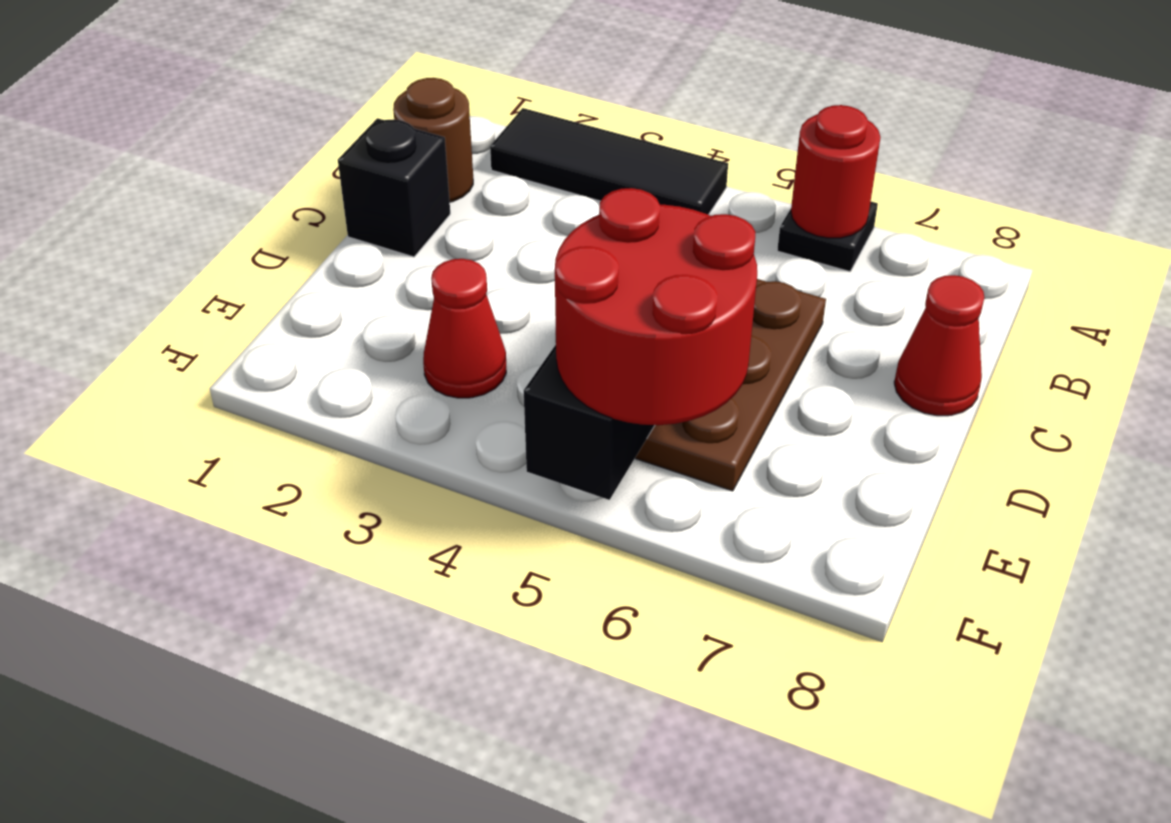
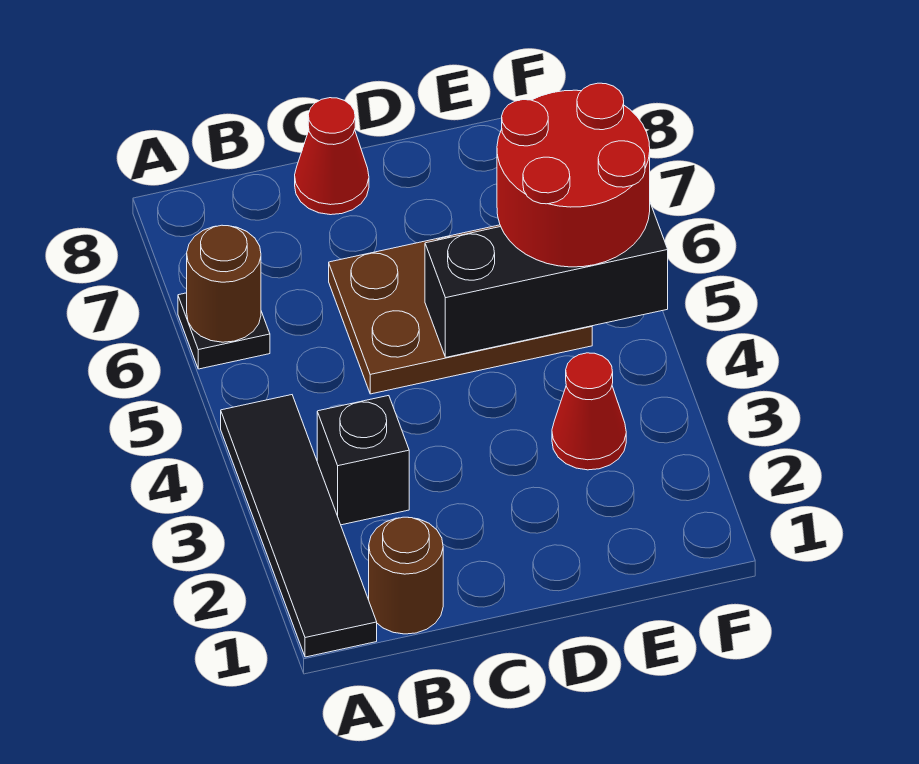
black tile A2:A4 level 1 -> black tile A1:A4 level 1
red round brick A6 level 2 -> brown round brick A6 level 2
black brick C1 level 1 -> black brick B3 level 1

